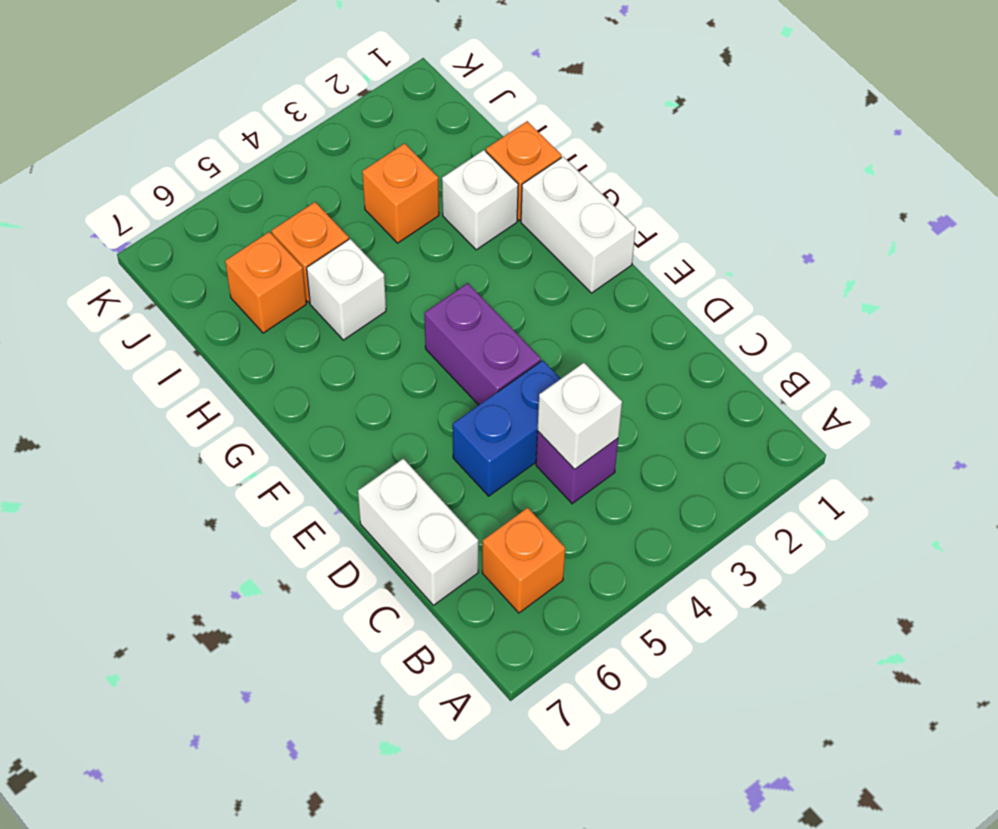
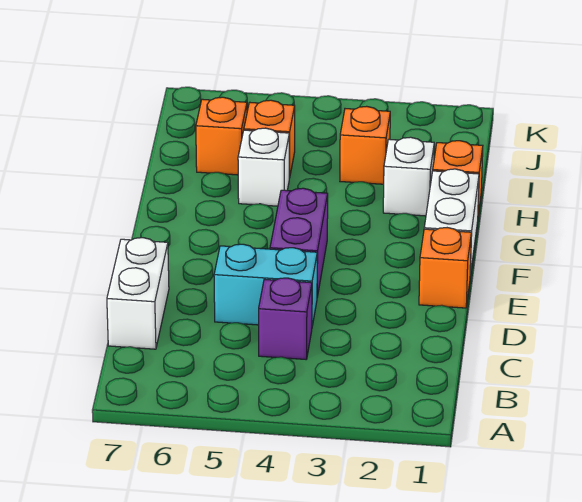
orange brick B6 level 1 -> orange brick E1 level 1
white brick C4 level 2 -> none
blue brick D4:D5 level 1 -> cyan brick D4:D5 level 1

